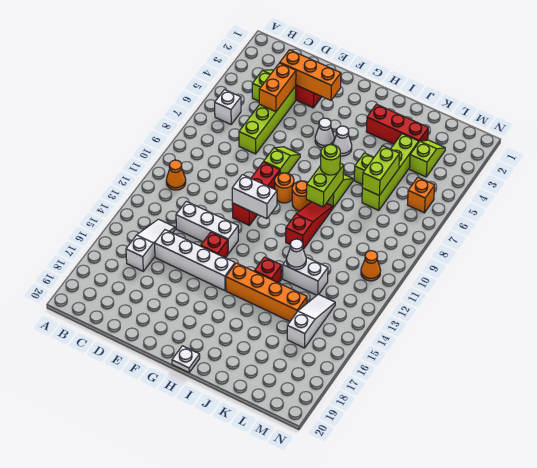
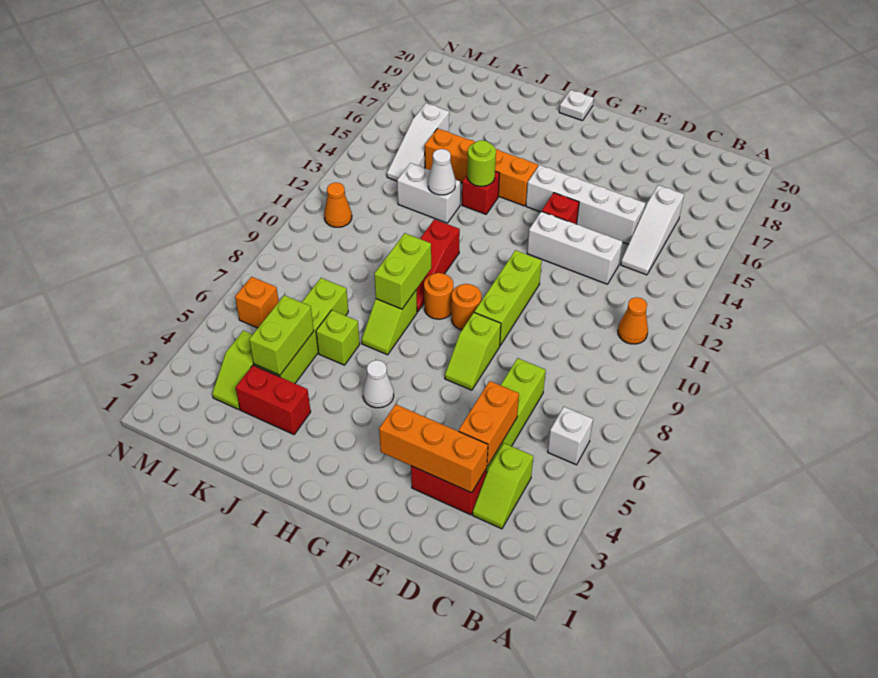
red brick F9:F11 level 1 -> lime brick F9:F11 level 1
white brick F11:G11 level 2 -> none
white cone G5 level 1 -> none
red brick I3:K3 level 1 -> red brick J3:K3 level 1
lime round brick I8 level 3 -> lime round brick I14 level 2
lime brick K6:K7 level 2 -> lime brick K4:K5 level 2

